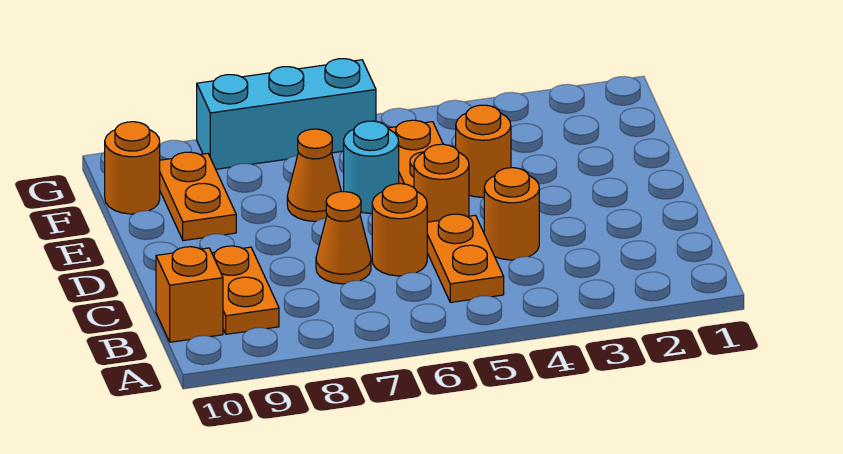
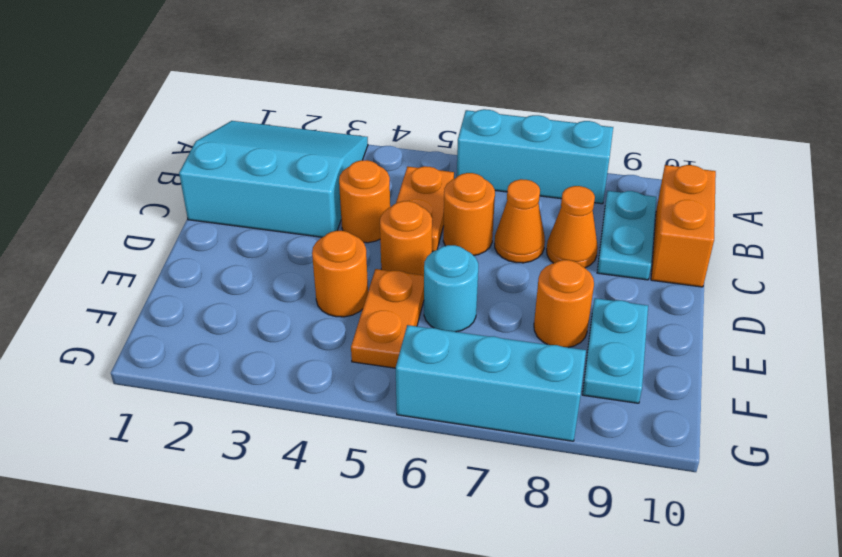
none -> cyan slope A1:C3 level 1 top C
none -> cyan brick A6:A8 level 1
orange plate B9:C9 level 1 -> cyan plate B9:C9 level 1
orange brick B10 level 1 -> orange brick B10:C10 level 1
orange cone E7 level 1 -> orange cone C8 level 1
orange plate E9:F9 level 1 -> cyan plate E9:F9 level 1
orange round brick F10 level 1 -> orange round brick E8 level 1

